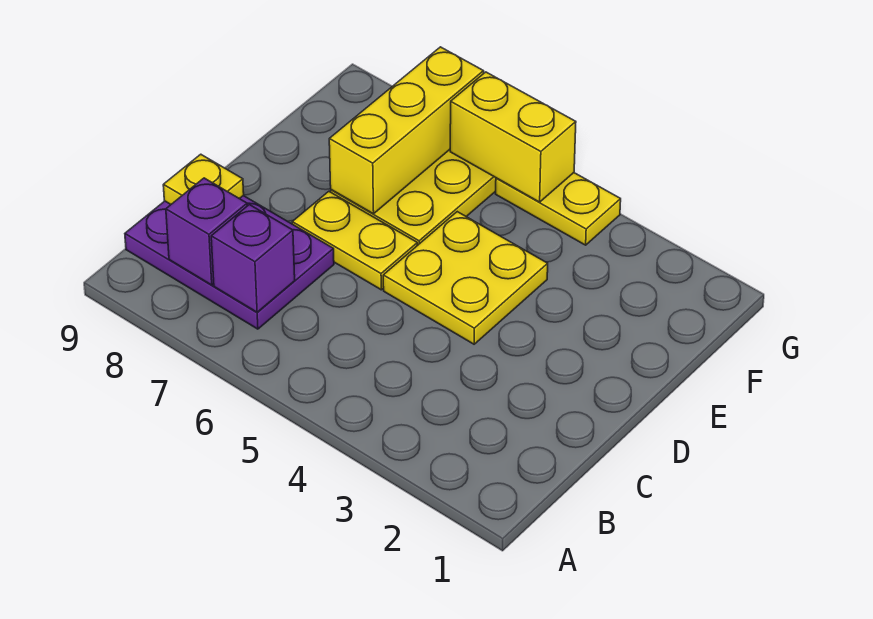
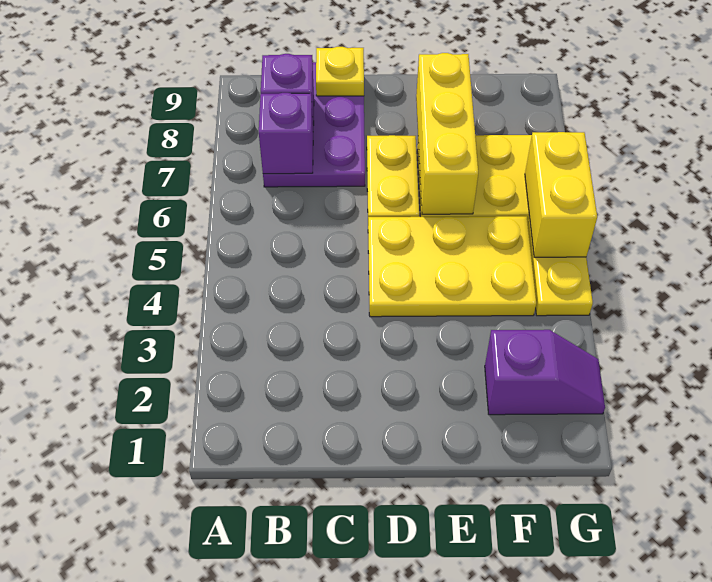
yellow plate D4:E5 level 1 -> yellow plate D4:F5 level 1
yellow brick E7:G7 level 2 -> yellow brick E6:E8 level 2
none -> purple slope F2:G2 level 1 top F

